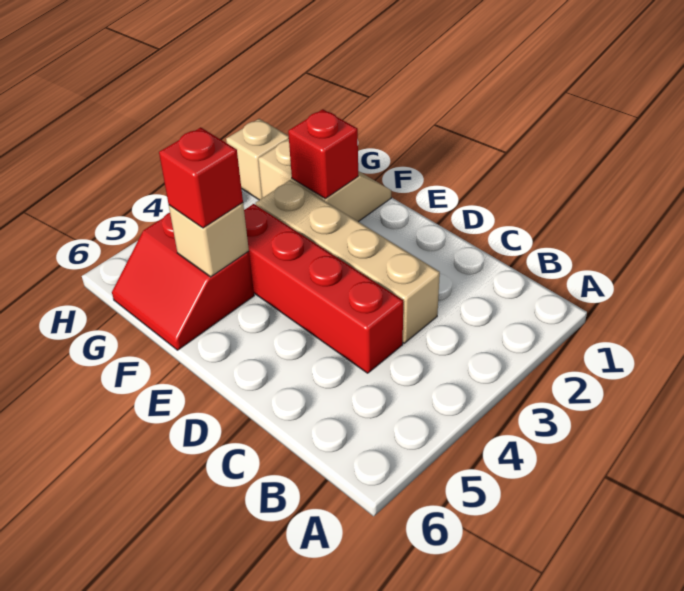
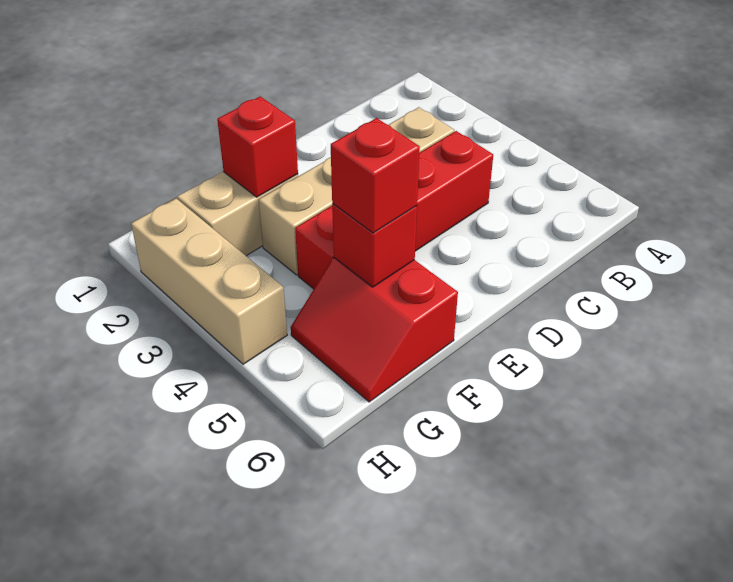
red slope F5:G6 level 1 top 5 -> red slope F5:G6 level 1 top F
tan brick F5 level 2 -> red brick F5 level 2
tan brick H2 level 1 -> tan brick H2:H4 level 1

